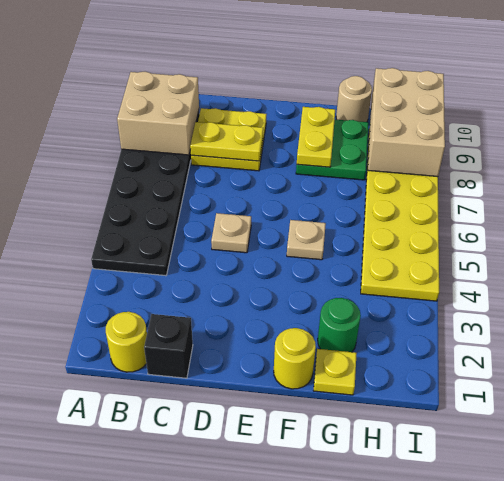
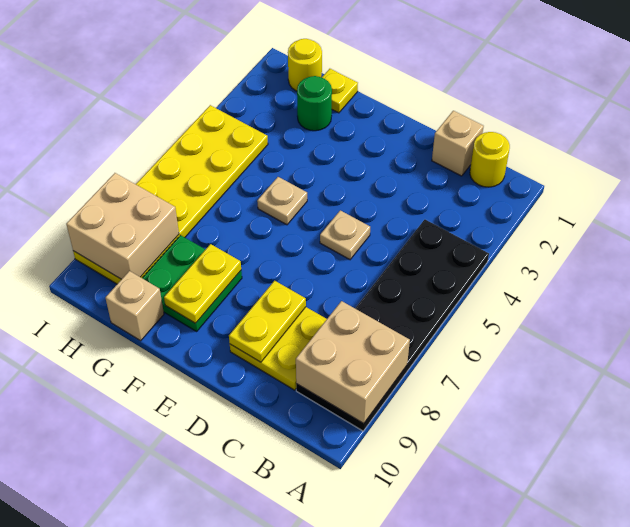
black brick C1 level 1 -> tan brick C1 level 1
yellow plate C8:D8 level 2 -> yellow plate D8:D9 level 2
yellow round brick F1 level 1 -> yellow round brick H1 level 1
tan round brick G10 level 1 -> tan brick G10 level 1
tan brick H8:I10 level 2 -> tan brick H8:I9 level 2

